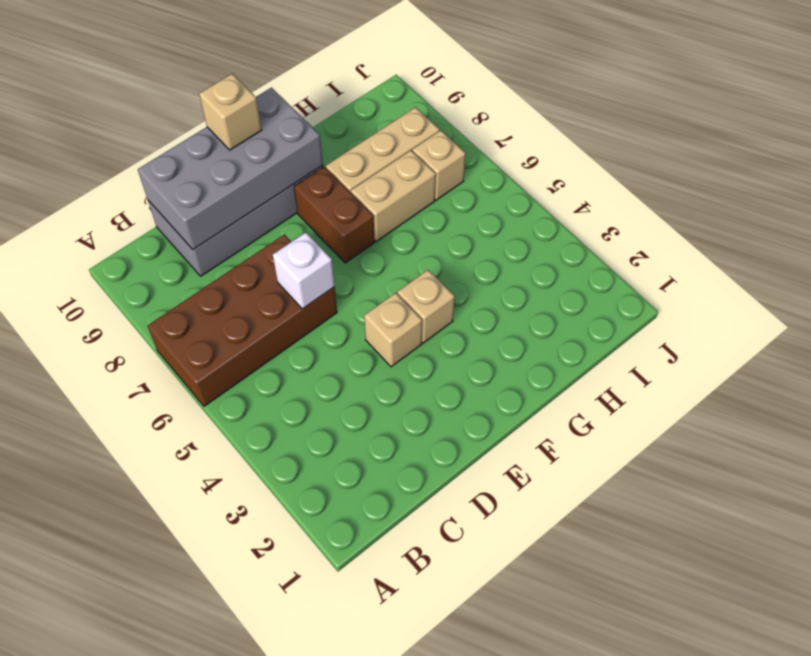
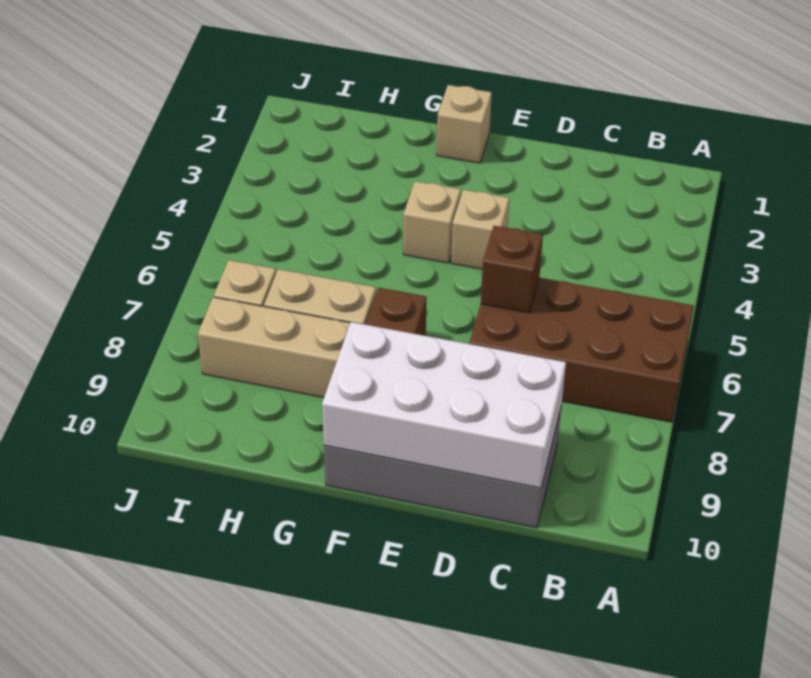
grey brick C9:F10 level 2 -> white brick C9:F10 level 2
white brick D6 level 2 -> brown brick D6 level 2
tan brick E10 level 3 -> tan brick F1 level 1

